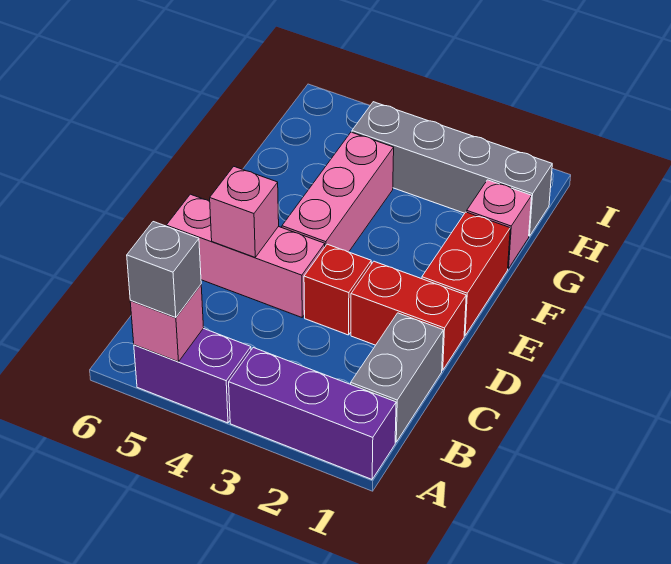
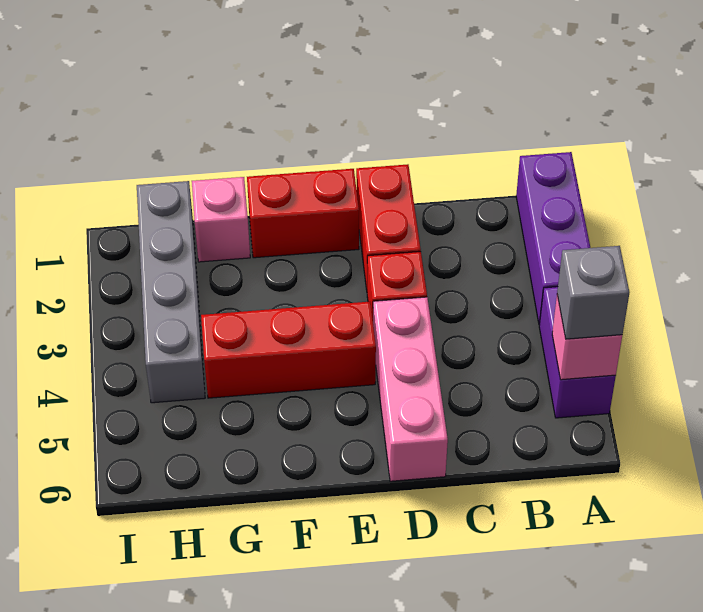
grey brick B1:C1 level 1 -> none
pink brick D5 level 2 -> none
pink brick E4:G4 level 1 -> red brick E4:G4 level 1

